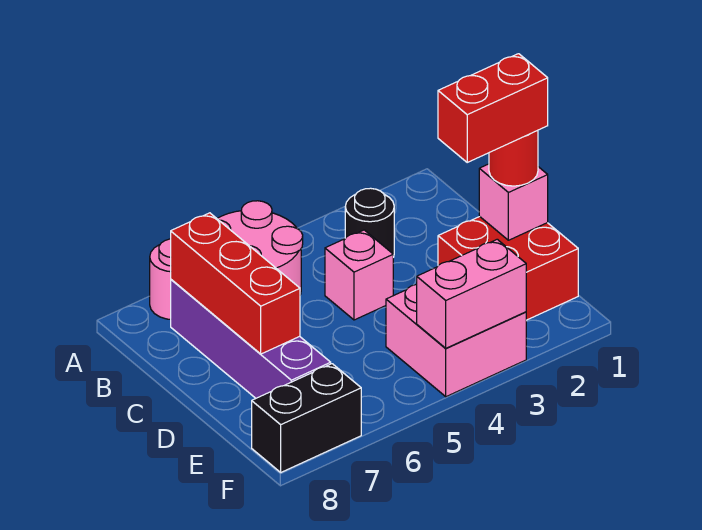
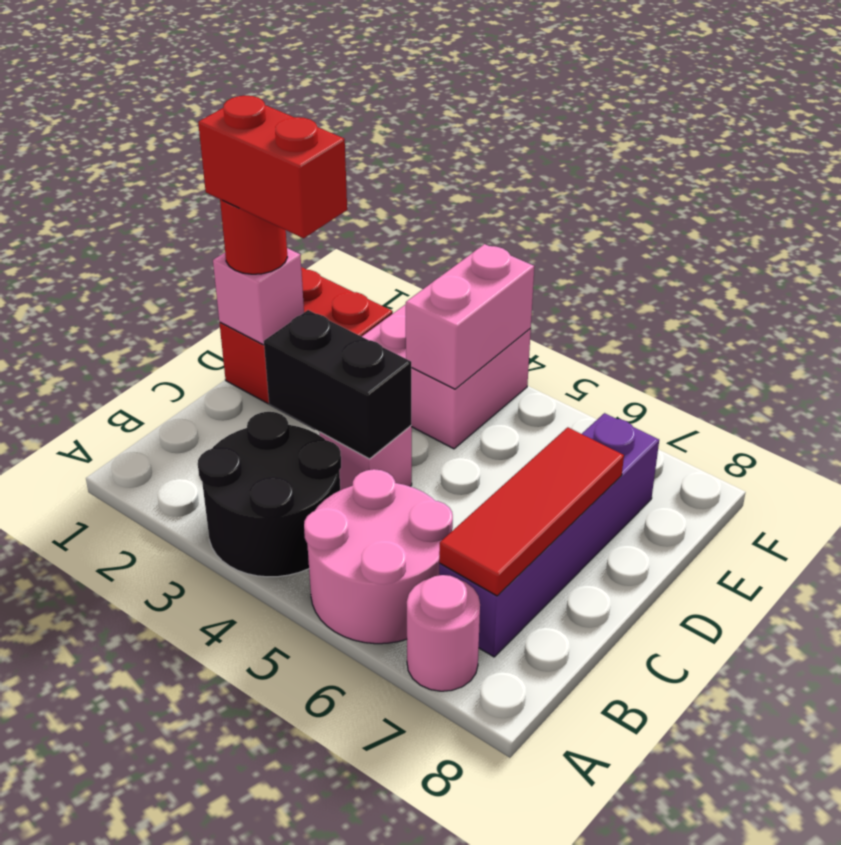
black round brick B3 level 1 -> black round brick A3:B4 level 1
red brick B7:D7 level 2 -> red tile B7:D7 level 2
pink brick F3:F4 level 2 -> pink brick E4:F4 level 2
black brick F7:F8 level 1 -> black brick C3:C4 level 2

